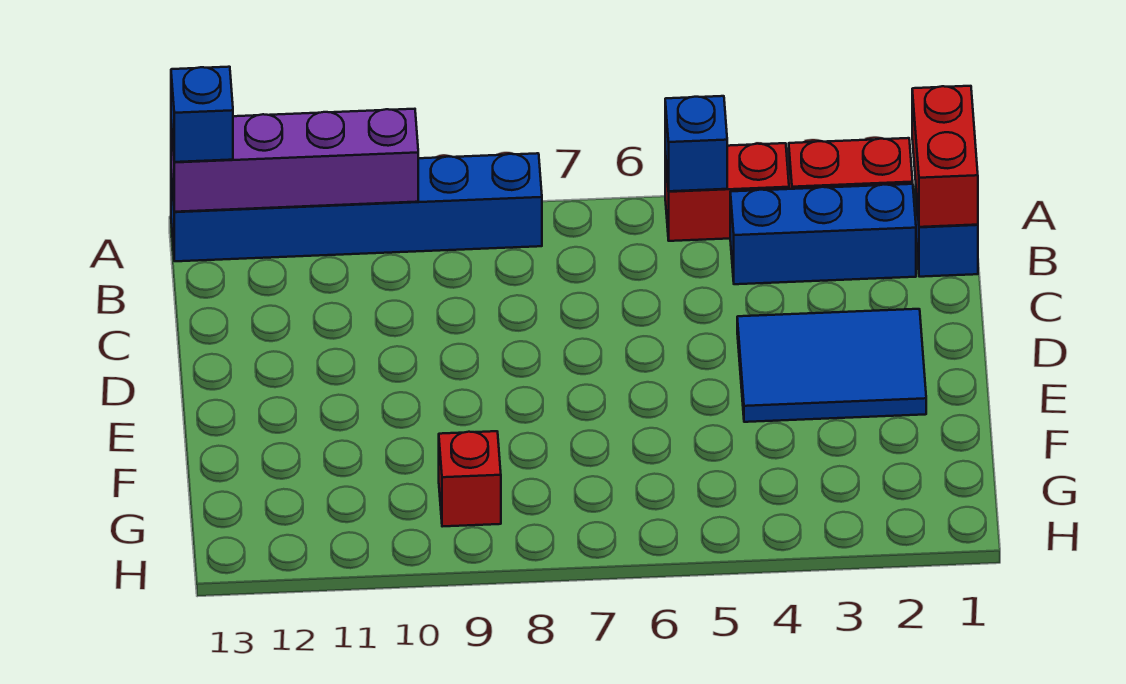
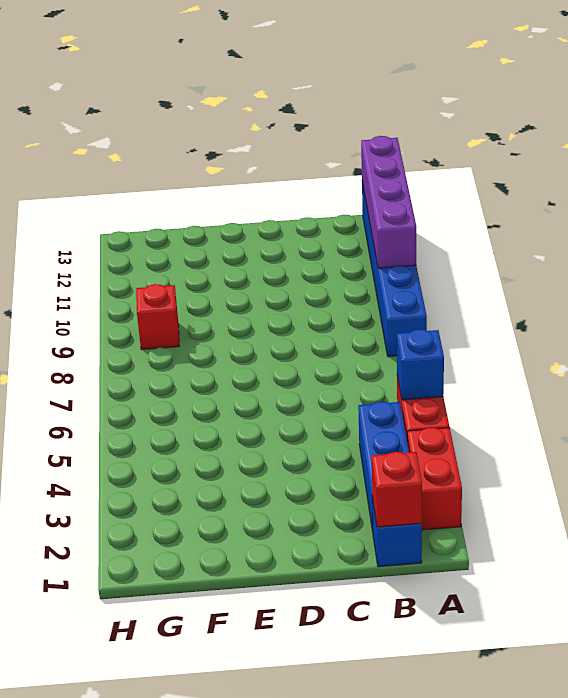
red brick A1:B1 level 2 -> red brick B1 level 2
blue brick A13 level 3 -> none
blue tile D2:E4 level 1 -> none

